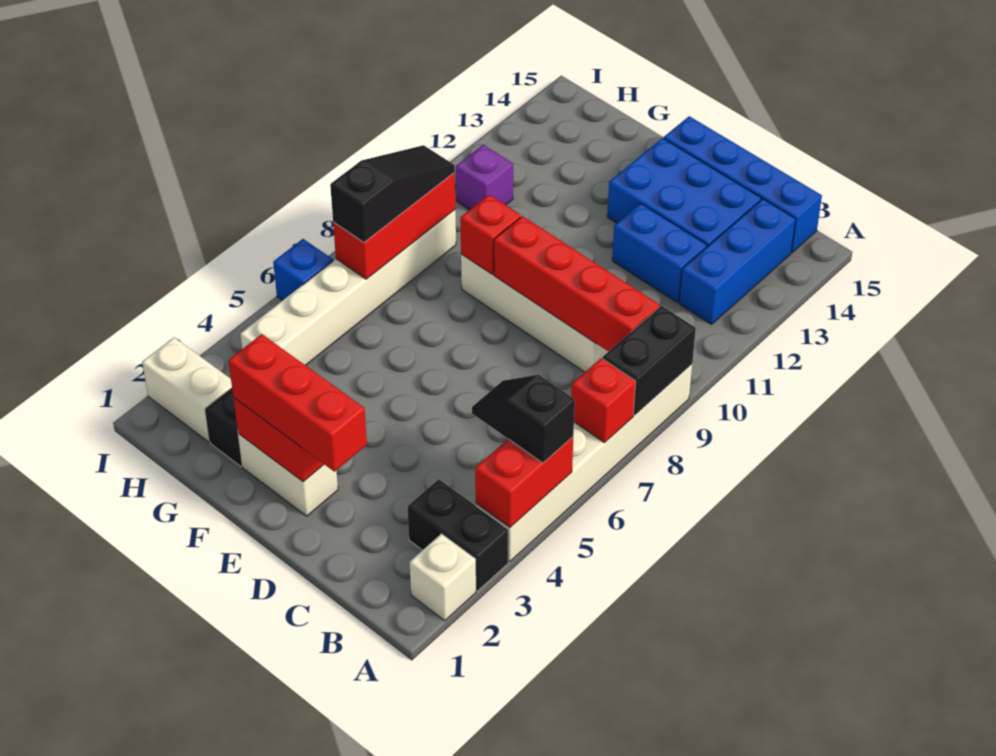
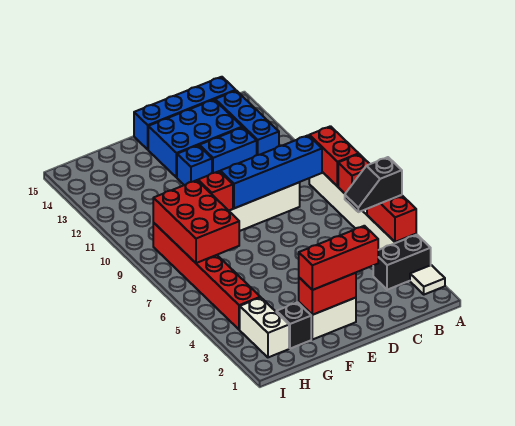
white brick A2 level 1 -> white tile A2 level 1
black brick A8:A9 level 2 -> red brick A8:A9 level 2
red brick B9:E9 level 2 -> blue brick B9:E9 level 2
white brick H2:I2 level 1 -> white brick H2:H3 level 1
white brick H4:H9 level 1 -> red brick H4:H9 level 1
red brick H7:H9 level 2 -> red brick G7:H9 level 2
black slope H7:H9 level 3 top 7 -> none
purple brick H11 level 1 -> none
blue brick I6 level 1 -> blue brick E12 level 1

